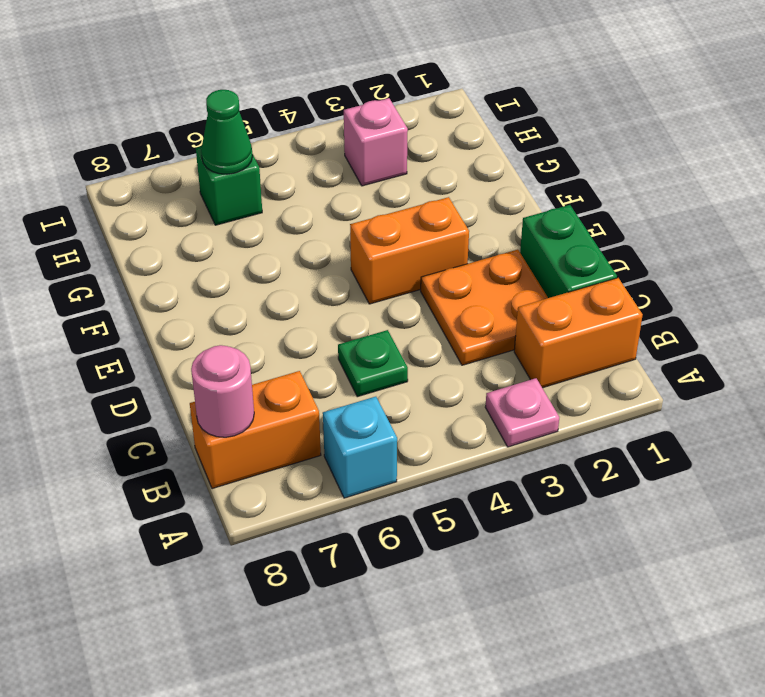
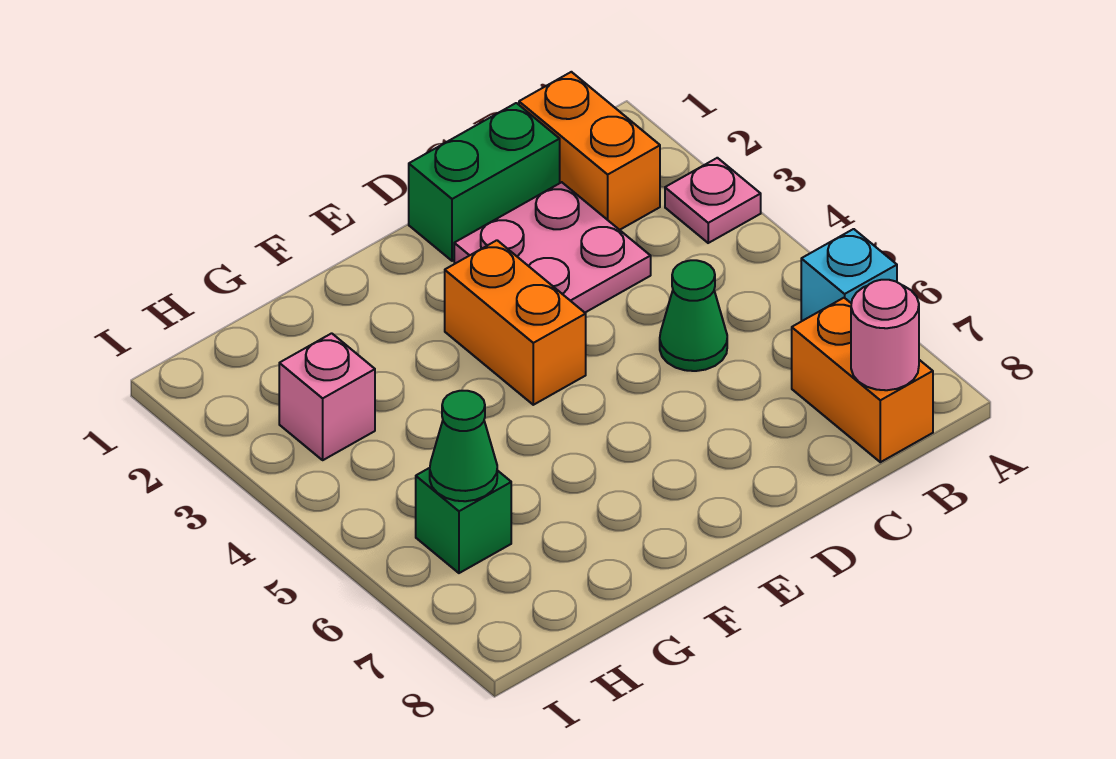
orange plate C2:D3 level 1 -> pink plate C2:D3 level 1
green plate C5 level 1 -> green cone C5 level 1

